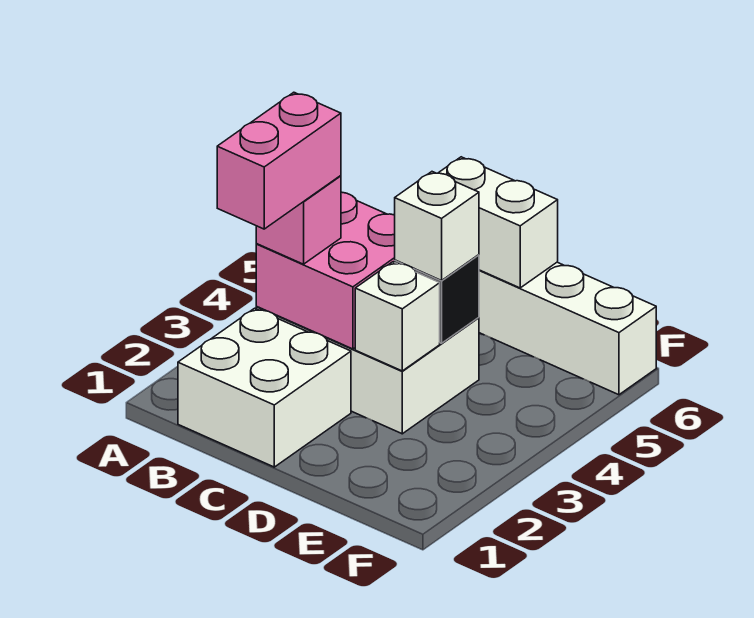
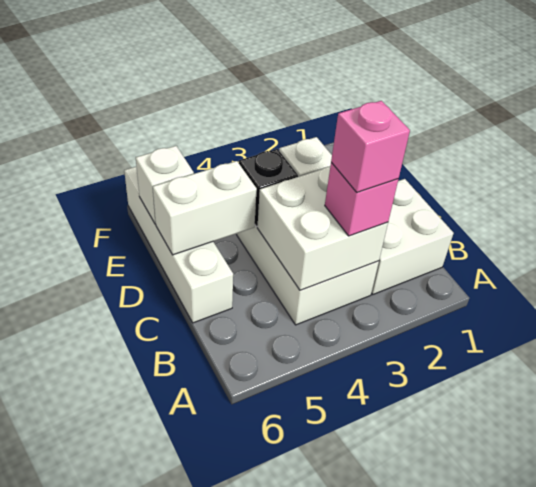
pink brick B2:B3 level 4 -> pink brick B3 level 4
pink brick B3:C4 level 2 -> white brick B3:C4 level 2
white brick C6:D6 level 2 -> white brick D5:D6 level 2
white brick D4 level 3 -> white brick E6 level 2

